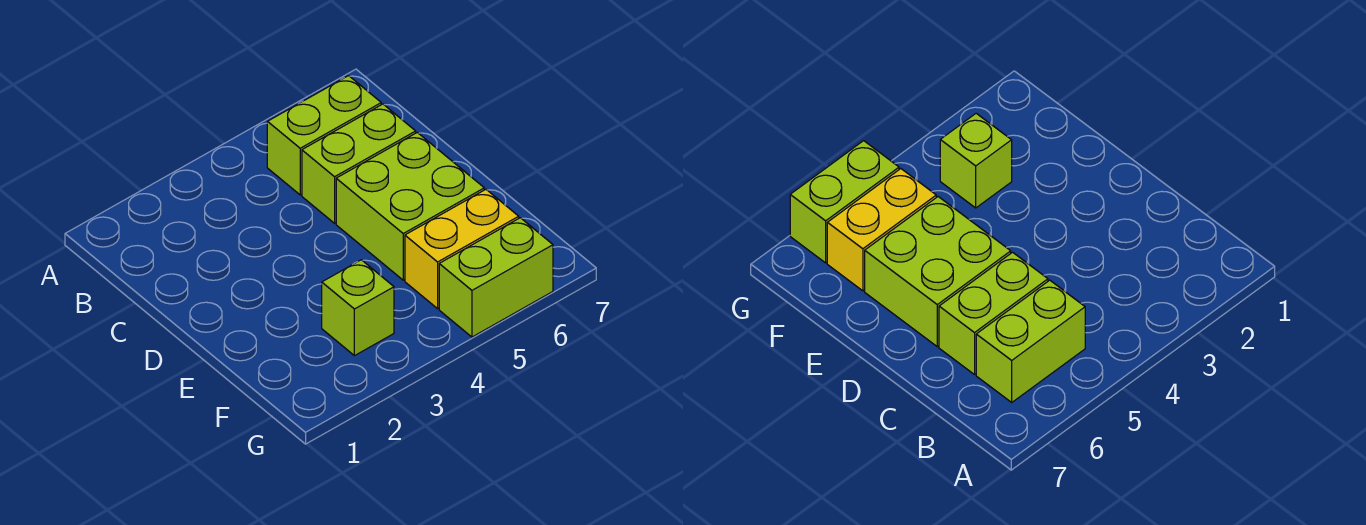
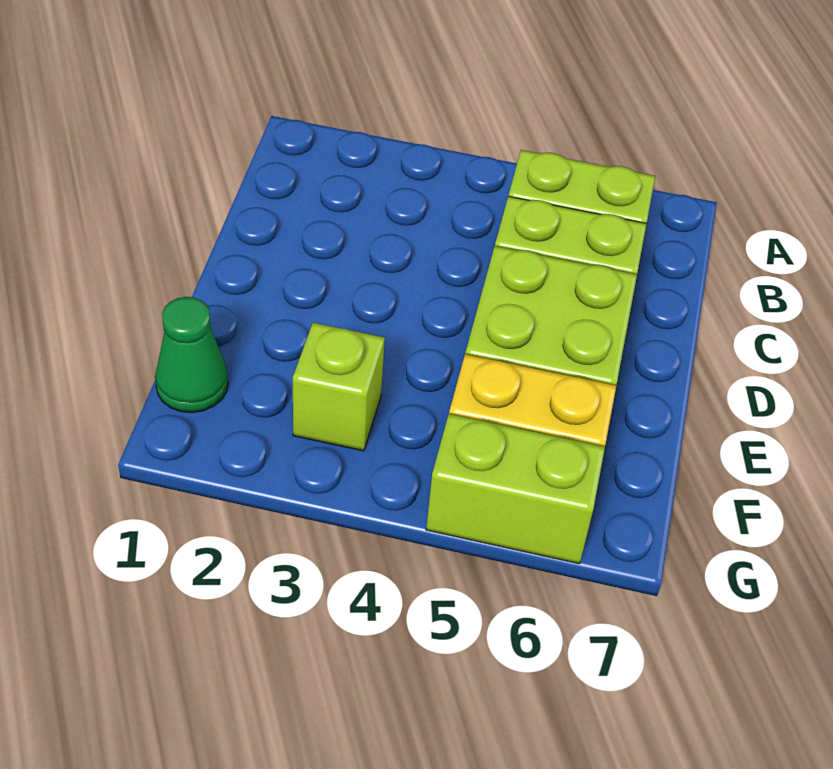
none -> green cone F1 level 1

